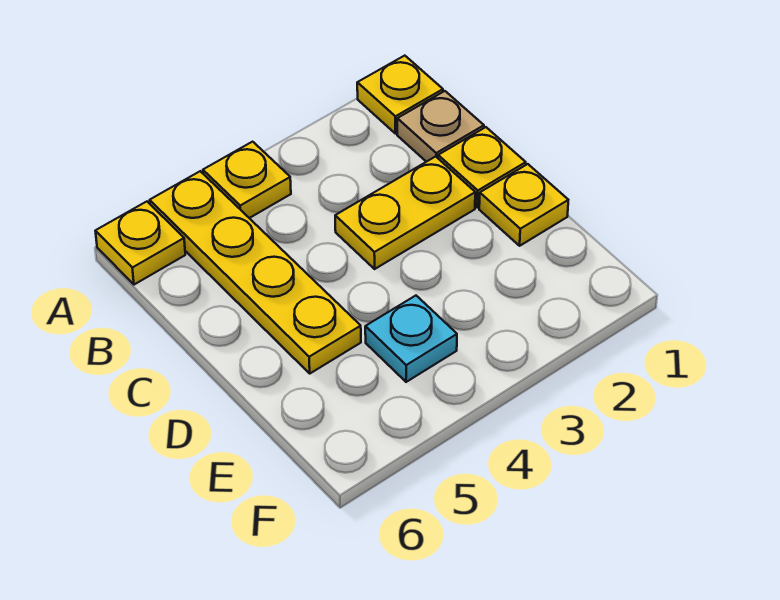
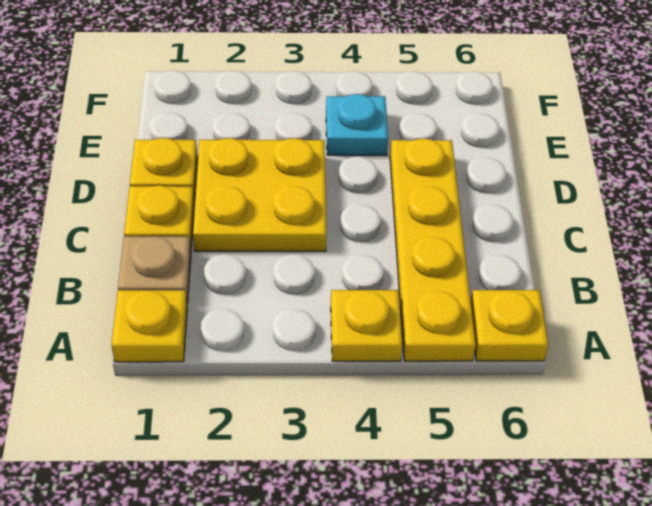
yellow plate C2:C3 level 1 -> yellow plate C2:D3 level 1

